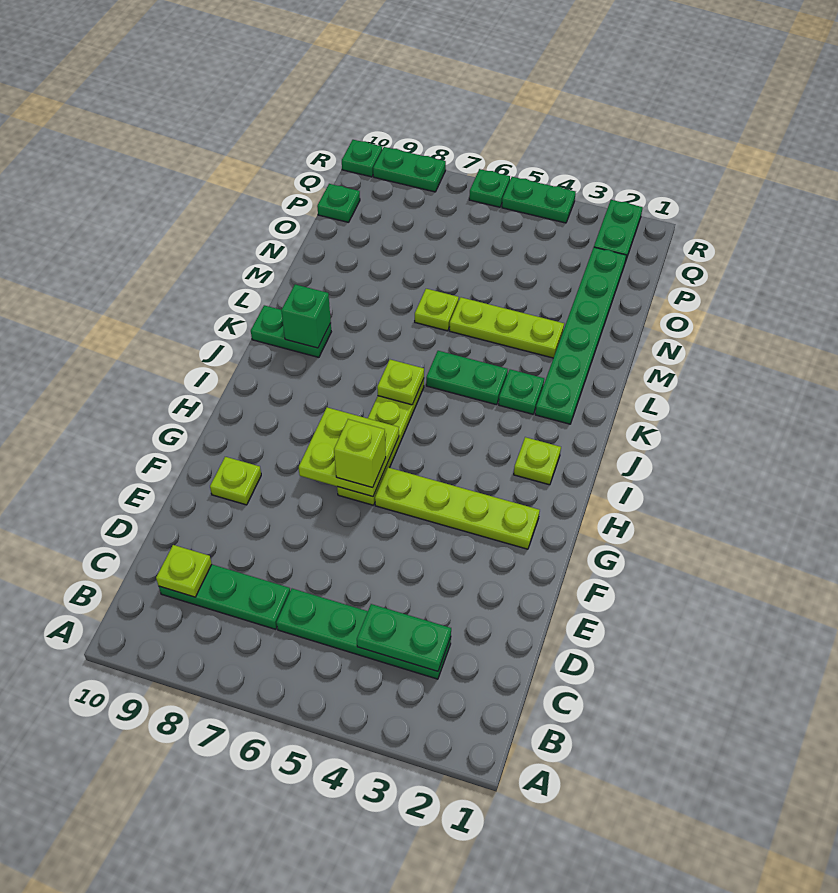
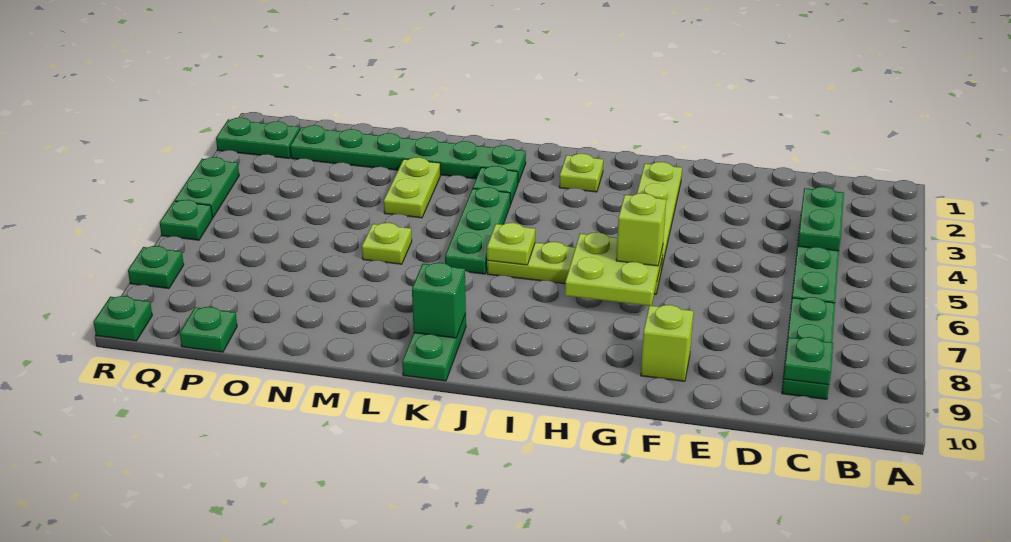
lime plate C9 level 2 -> green plate C9 level 2
lime plate F9 level 1 -> lime brick F9 level 1
green plate K4:K5 level 1 -> green plate K4:K6 level 1
lime plate M3:M5 level 1 -> lime plate M3:M4 level 1
green plate R8:R9 level 1 -> green plate R8 level 1

